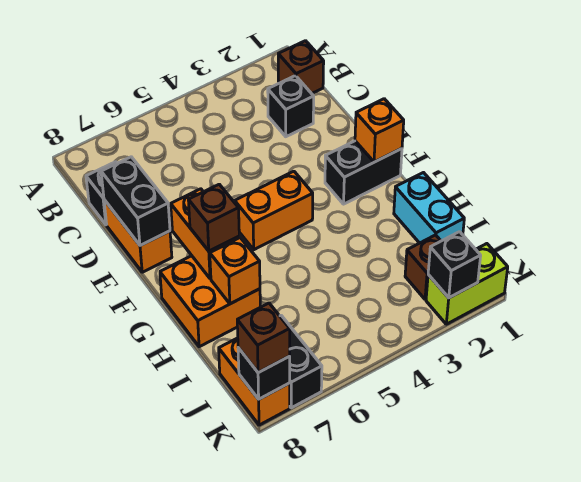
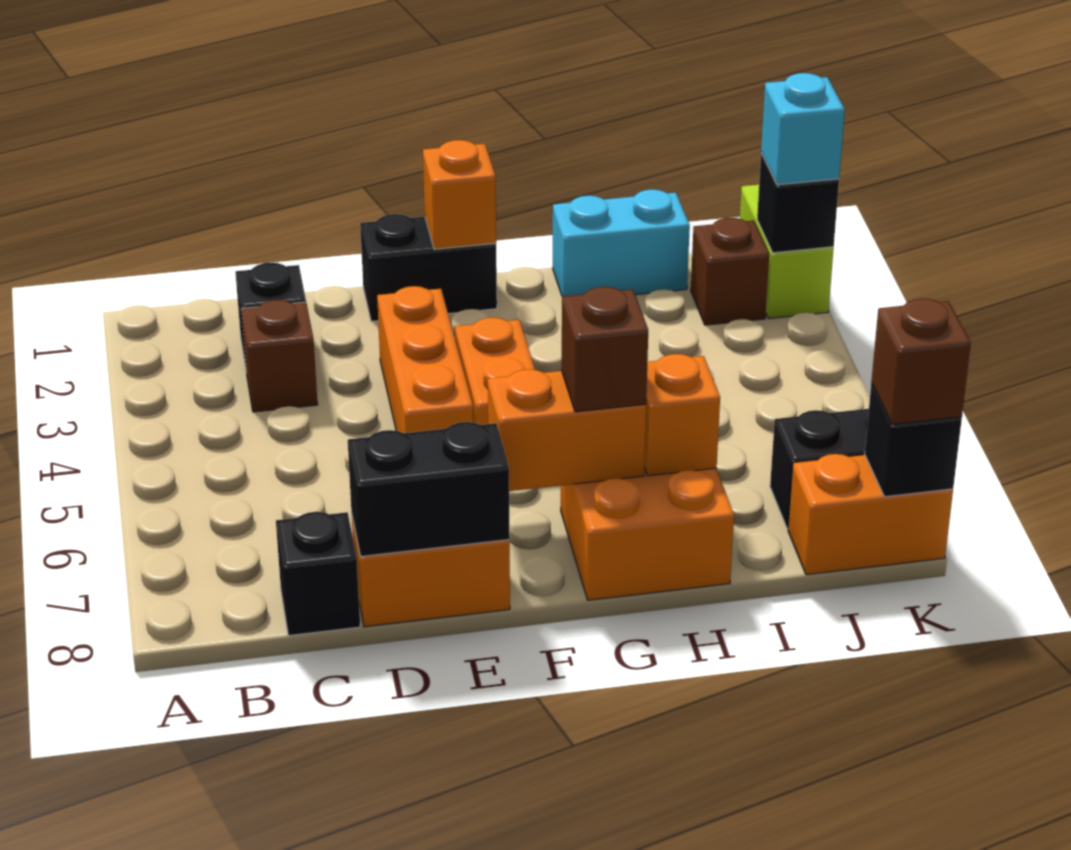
brown brick B1 level 1 -> brown brick C3 level 1
none -> orange brick E3:E5 level 1
black brick F1:F2 level 1 -> black brick E1:F1 level 1
none -> cyan brick K2 level 3

